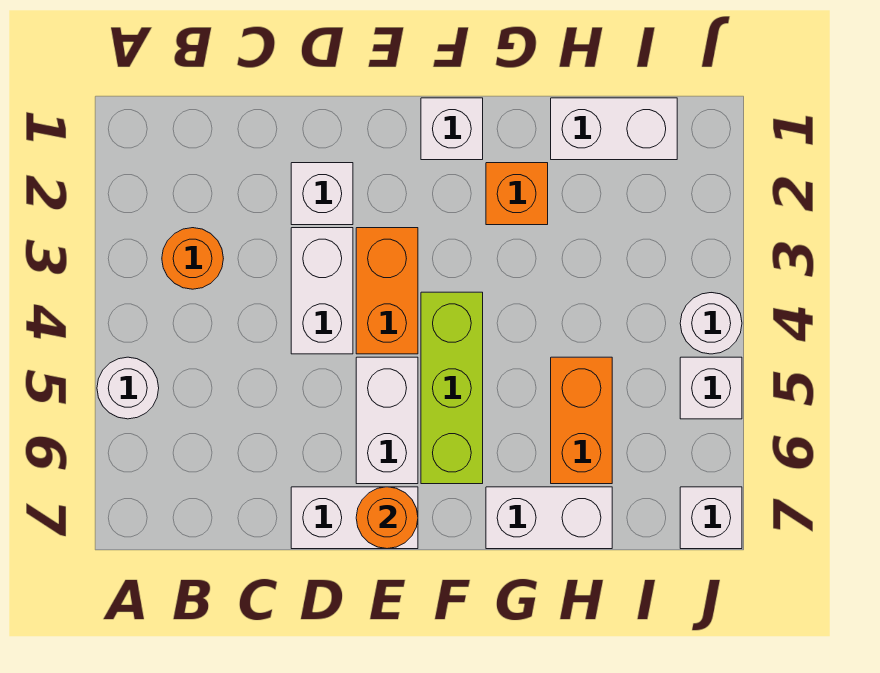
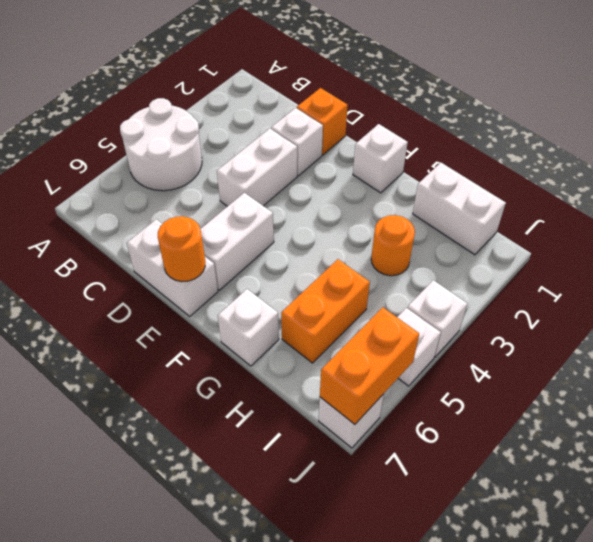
white round brick A5 level 1 -> white round brick A4:B5 level 1
orange round brick B3 level 1 -> orange round brick H3 level 1
orange brick E3:E4 level 1 -> orange brick J6:J7 level 2
lime brick F4:F6 level 1 -> none
orange brick G2 level 1 -> orange brick D1 level 1
white brick G7:H7 level 1 -> white brick G7 level 1
white round brick J4 level 1 -> white brick J4 level 1

